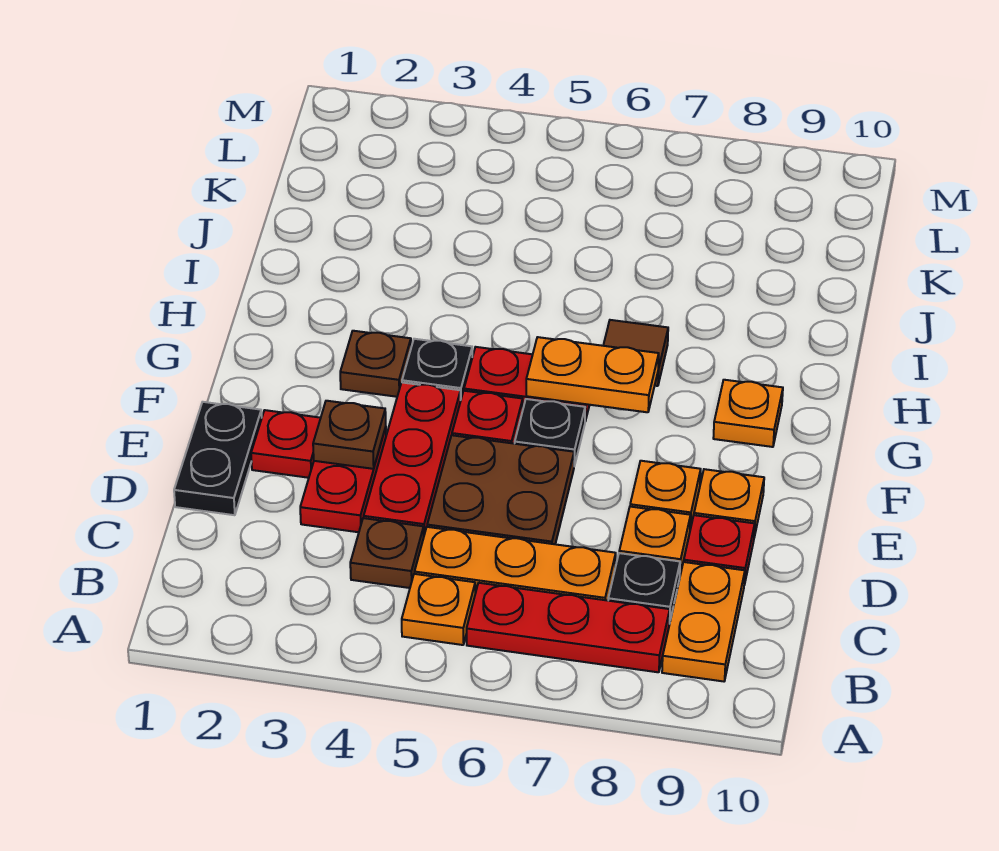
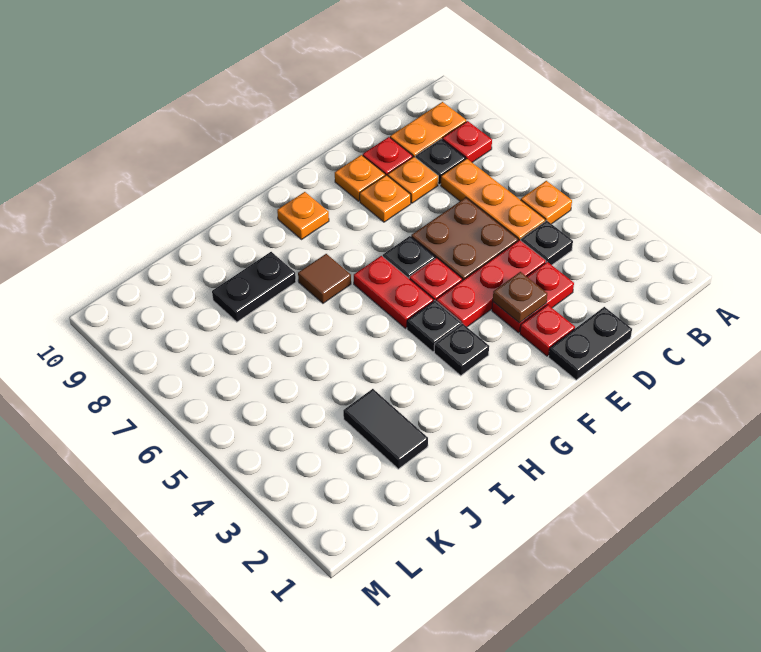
red plate B6:B8 level 1 -> red plate B8 level 1
brown plate C4 level 1 -> black plate C4 level 1
brown plate G3 level 1 -> black plate G3 level 1
orange plate G6:G7 level 2 -> none
none -> black plate I8:J8 level 1
none -> black tile J2:J3 level 1

